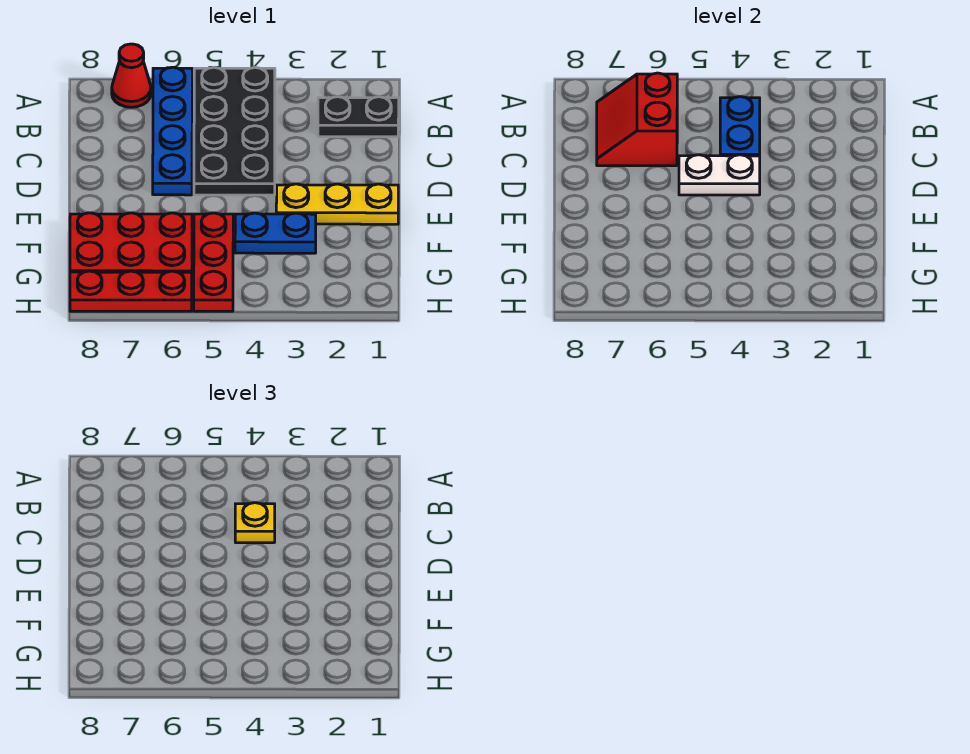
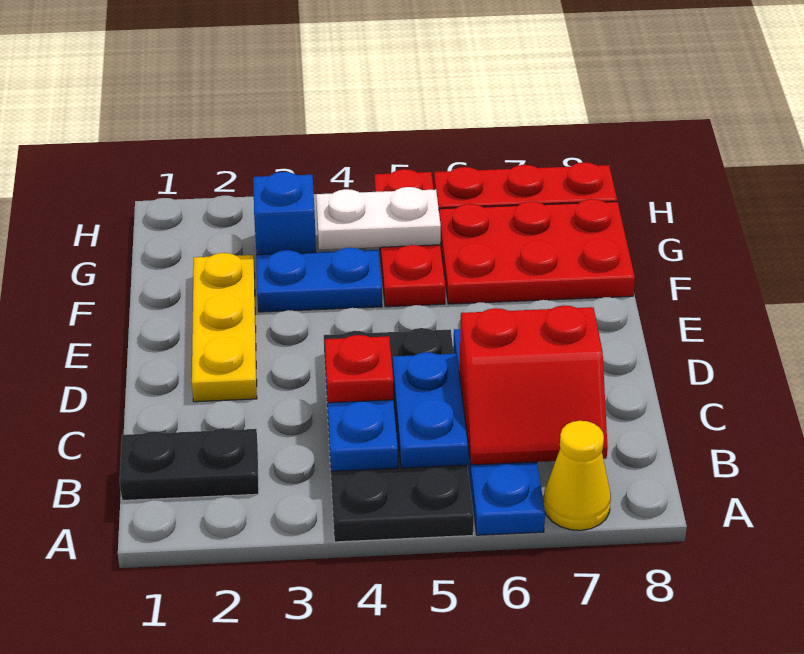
red cone A7 level 1 -> yellow cone A7 level 1
none -> blue plate B5:C5 level 2
red slope B6:C7 level 2 top 6 -> red slope B6:C7 level 2 top C
yellow plate C4 level 3 -> red plate C4 level 3
white plate D4:D5 level 2 -> white plate G4:G5 level 2
yellow plate E1:E3 level 1 -> yellow plate D2:F2 level 1
none -> blue brick G3 level 1

